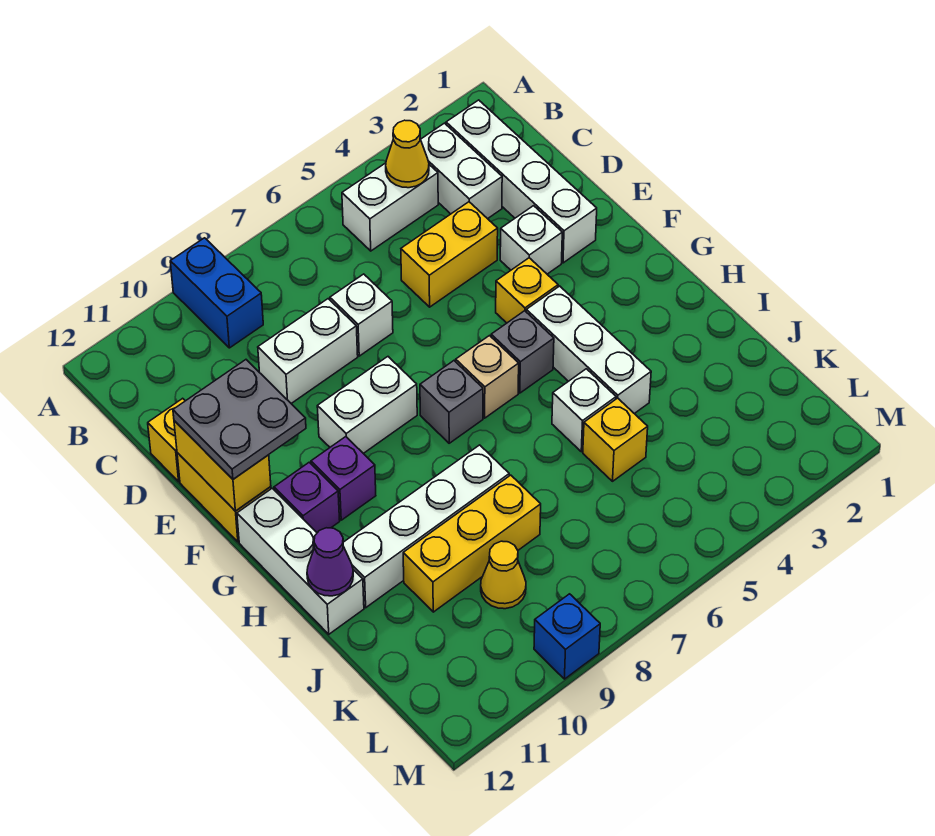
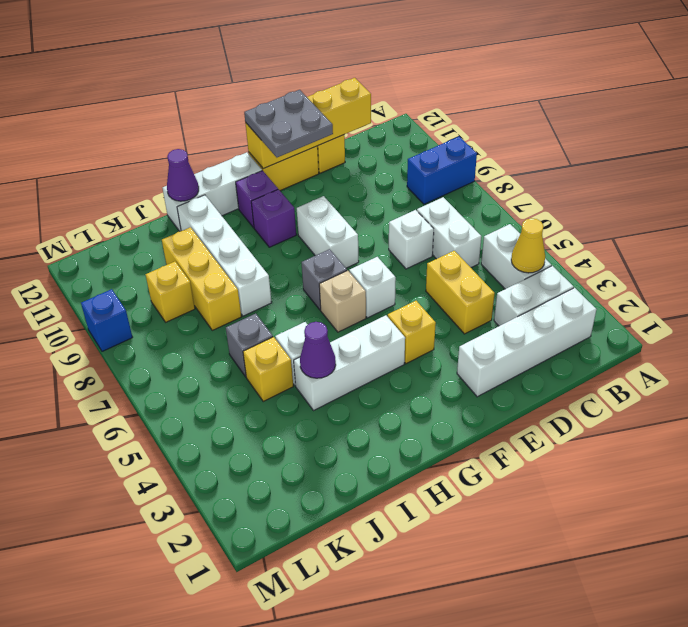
white brick D8:D9 level 1 -> white brick C6:C7 level 1
white brick E3 level 1 -> white brick F6 level 1
yellow brick E12:F12 level 2 -> yellow brick C12:F12 level 2
grey brick G5 level 1 -> grey brick J6 level 1
none -> purple cone I4 level 2
yellow cone K9 level 1 -> yellow brick K9 level 1

